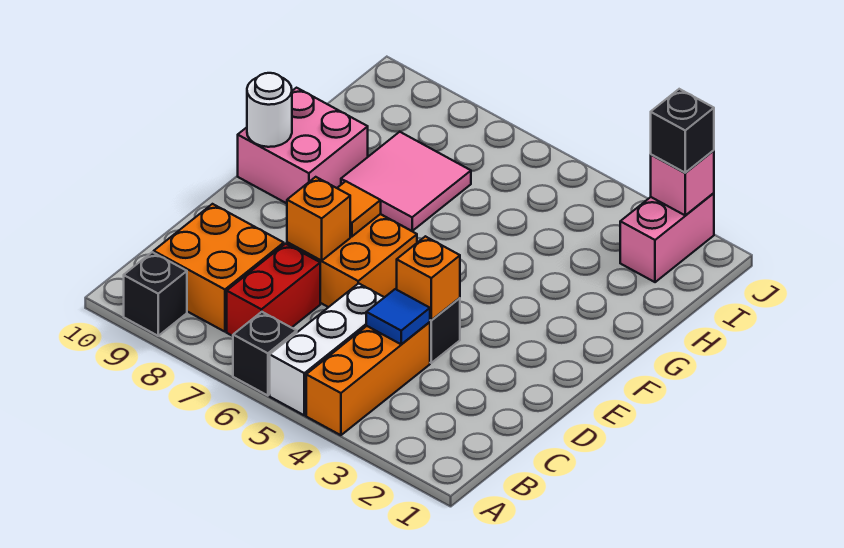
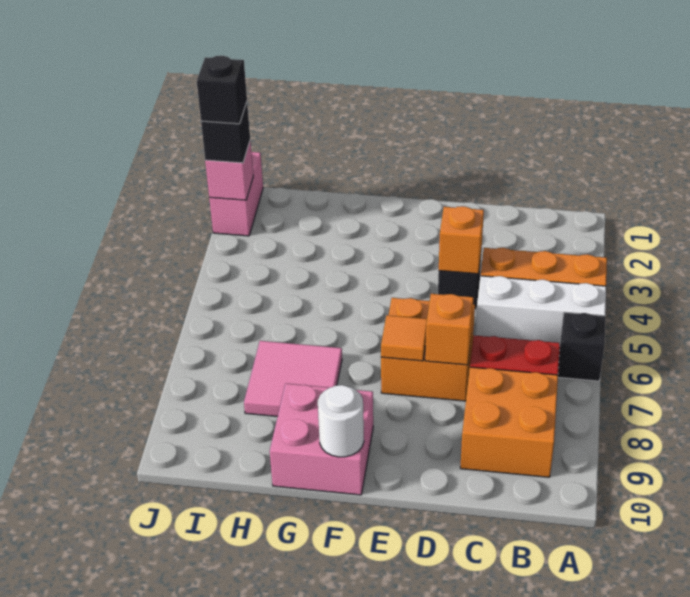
black brick A9 level 1 -> black brick J2 level 4
blue tile C4 level 2 -> none
pink brick I2:J2 level 1 -> pink brick J1:J2 level 1

